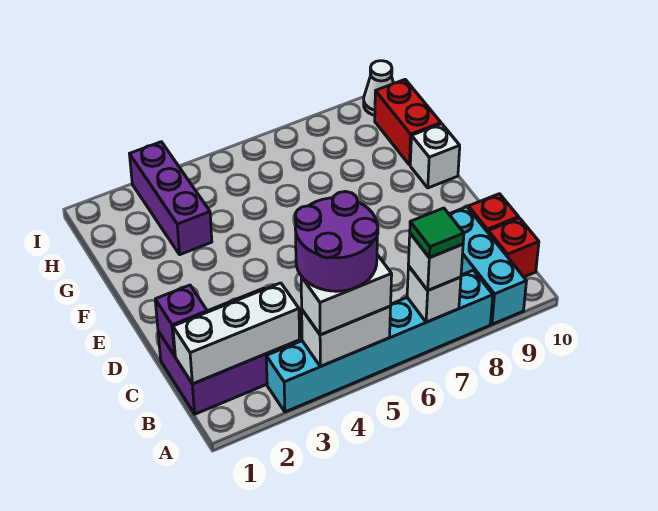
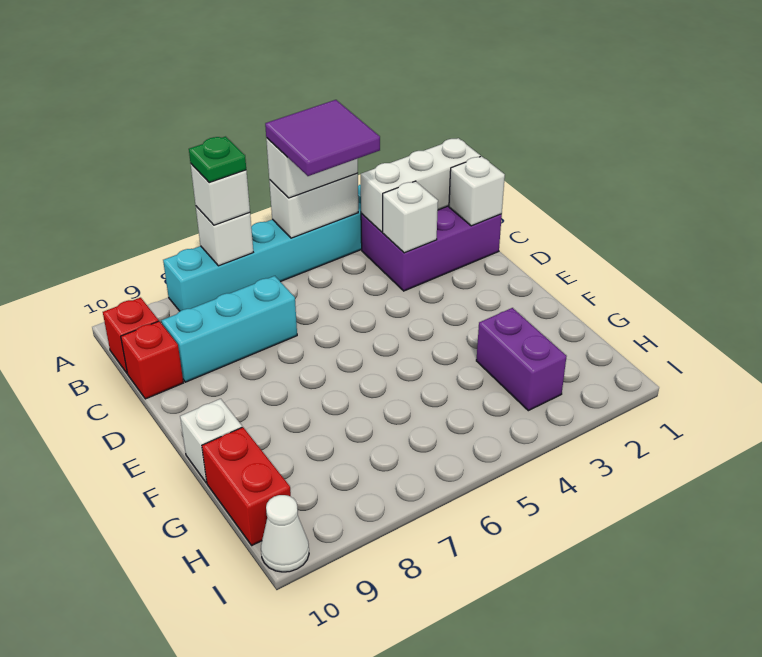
purple round brick A4:B5 level 4 -> purple tile A4:B5 level 4
green tile A7 level 4 -> green plate A7 level 4
cyan brick A9:C9 level 1 -> cyan brick C7:C9 level 1
purple brick C1 level 2 -> white brick C1 level 2
none -> white brick C3 level 2
purple brick G3:I3 level 1 -> purple brick G3:H3 level 1

